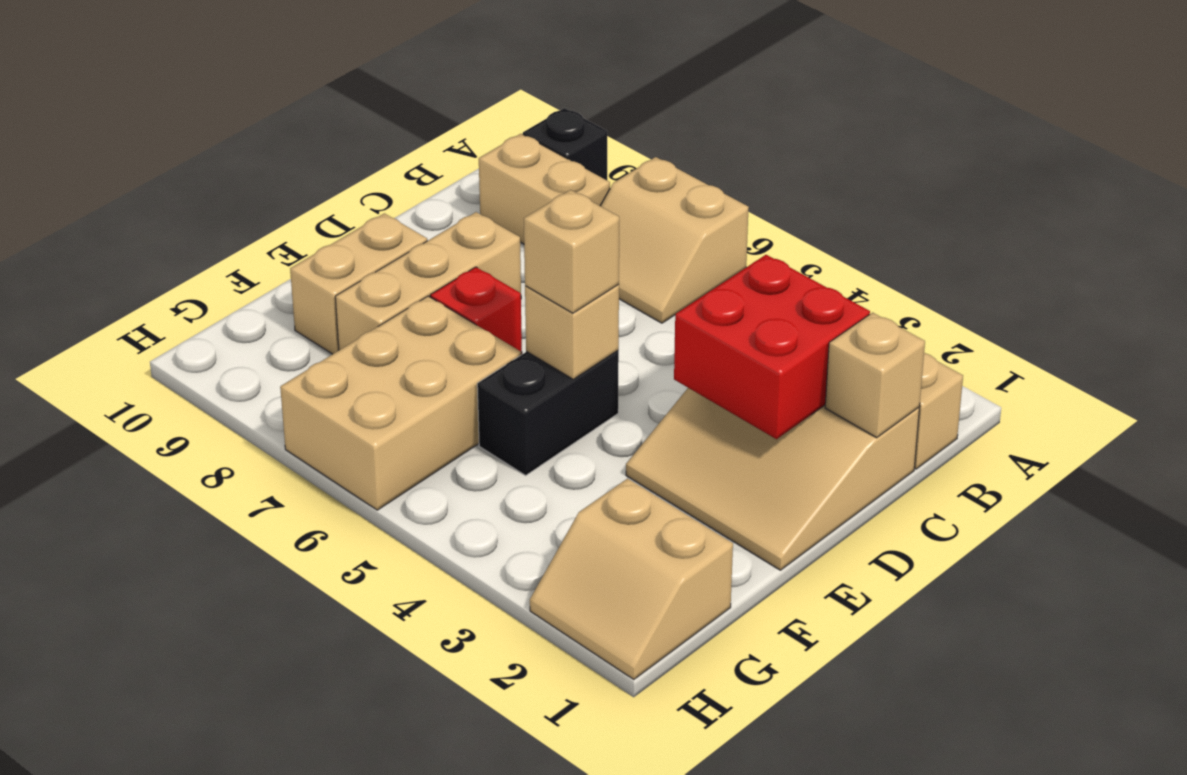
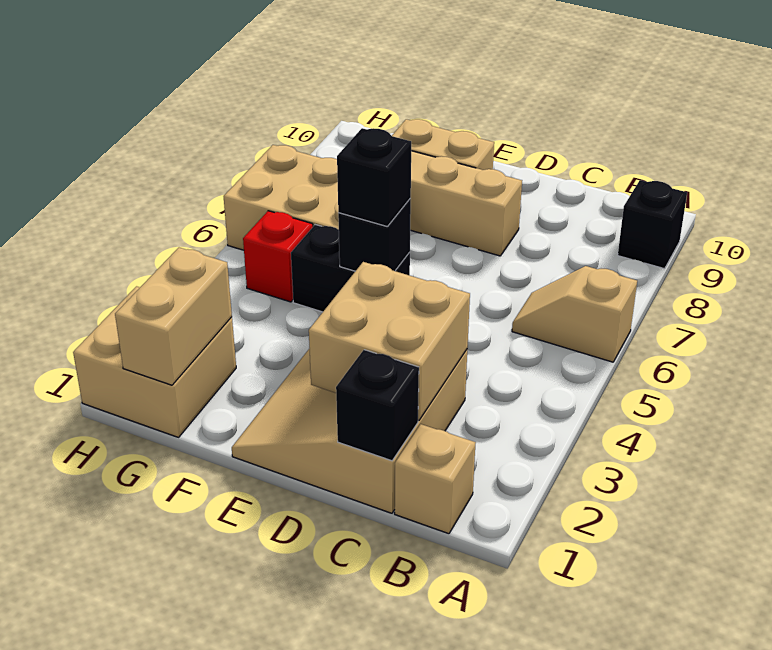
tan slope A6:B7 level 1 top A -> tan slope A6:B6 level 1 top A
tan brick B8:B9 level 1 -> tan brick G1:G2 level 2
tan brick C1 level 2 -> black brick C1 level 2
red brick C2:D3 level 2 -> tan brick C2:D3 level 2
tan brick E5 level 2 -> black brick E5 level 2
tan brick E5 level 3 -> black brick E5 level 3
red brick E7 level 1 -> red brick G5 level 1
tan slope G1:H2 level 1 top G -> tan brick G1:H2 level 1

